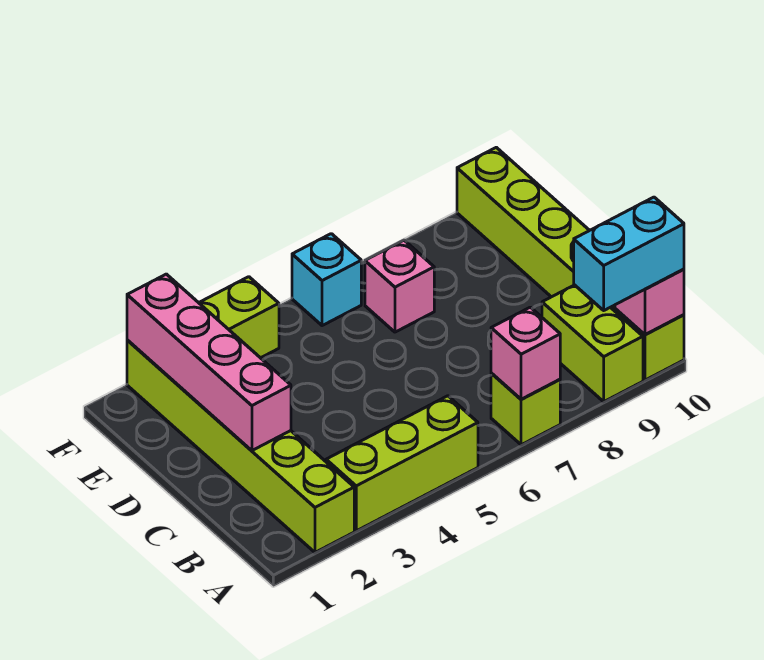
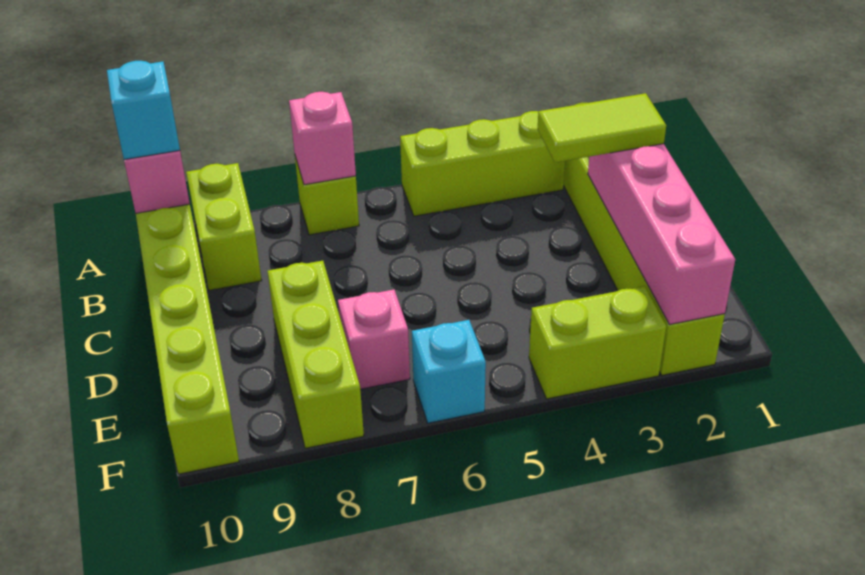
cyan brick A9:A10 level 3 -> cyan brick A10 level 3
none -> lime tile C2:C3 level 3
none -> lime brick D8:F8 level 1

